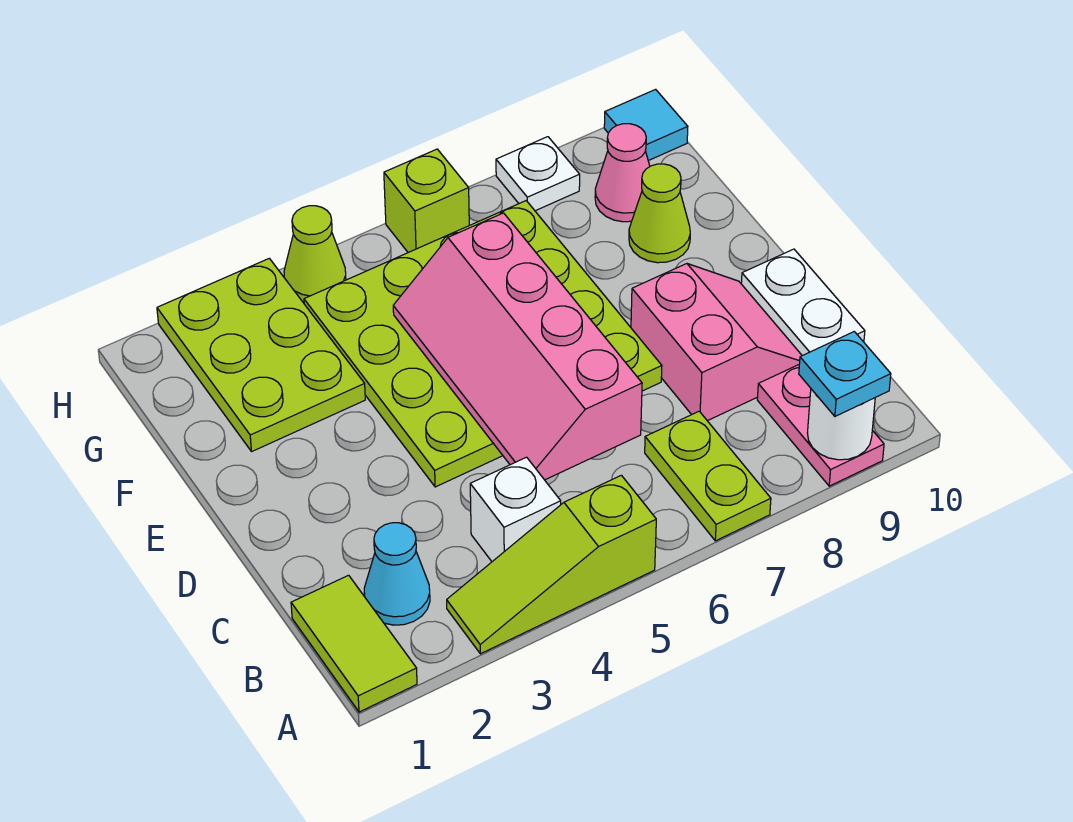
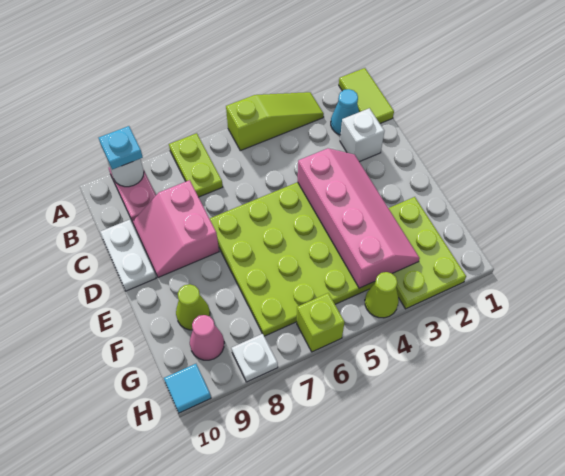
white brick B4 level 1 -> white brick C2 level 1
pink slope C5:F6 level 2 top 6 -> pink slope D3:G4 level 2 top 4

